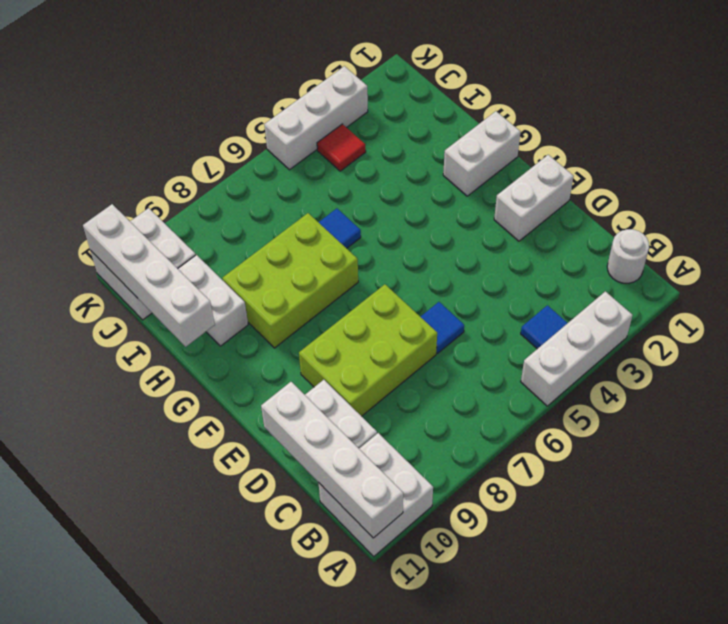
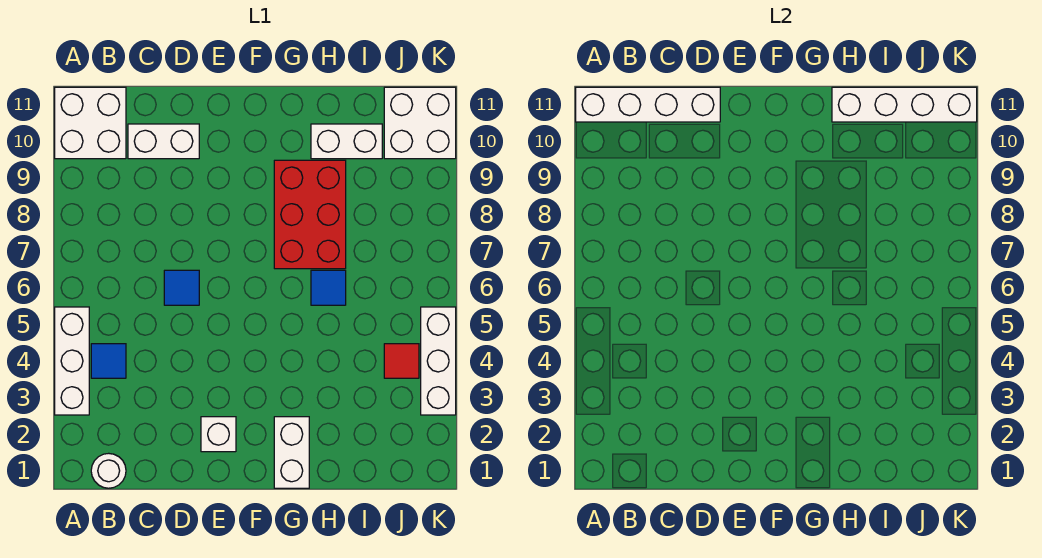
lime brick D7:E9 level 1 -> none
white brick E1:E2 level 1 -> white brick E2 level 1
lime brick G7:H9 level 1 -> red brick G7:H9 level 1

